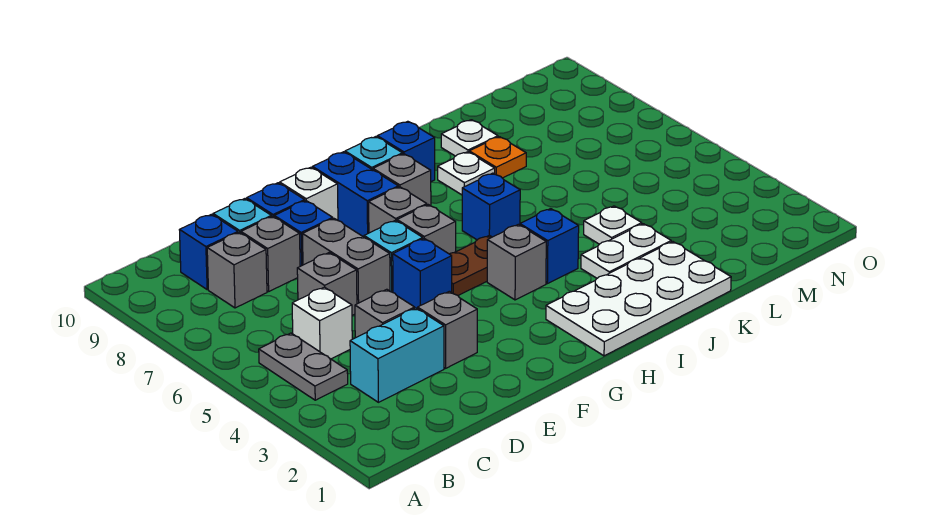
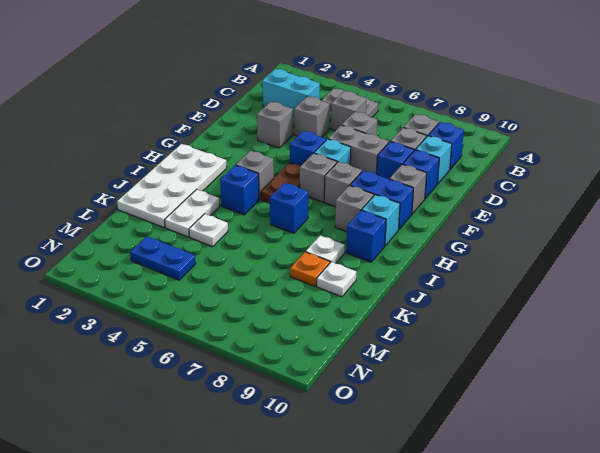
cyan brick C3:D3 level 1 -> cyan brick C2:C3 level 1
white brick C5 level 1 -> grey brick C5 level 1
white brick F9 level 1 -> grey brick F9 level 1
none -> blue plate M3:M4 level 1

